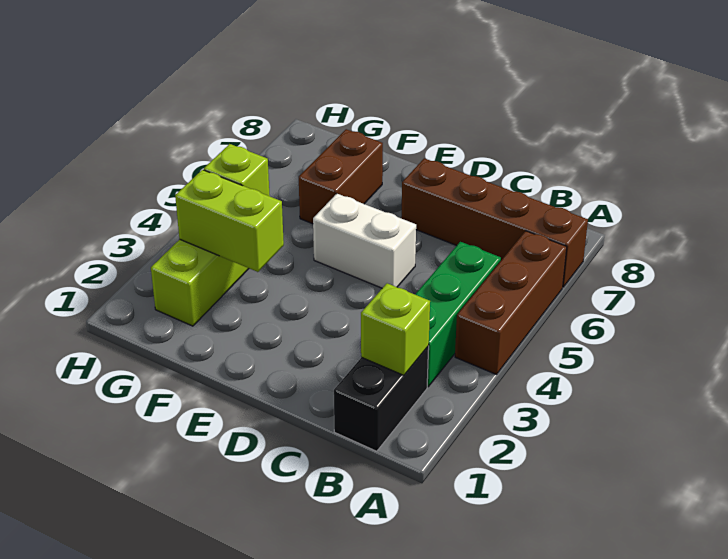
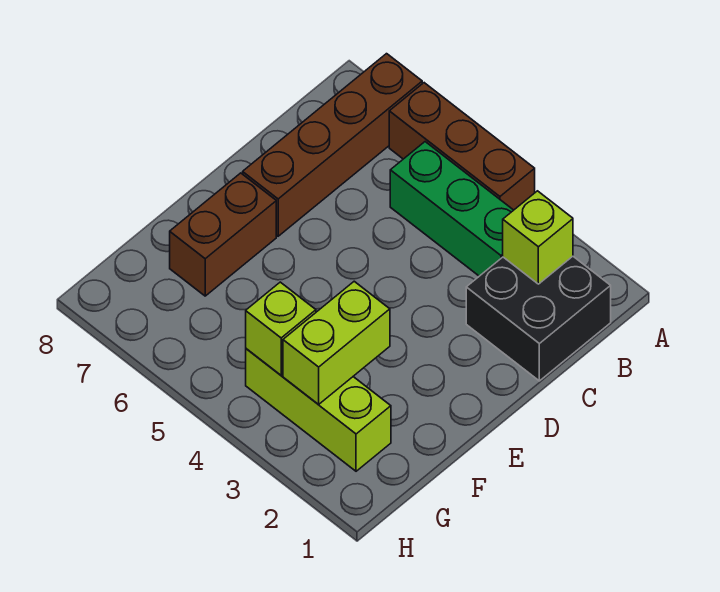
black brick B1:B2 level 1 -> black brick B1:C2 level 1
white brick D5:E5 level 1 -> none
brown brick F6:F7 level 1 -> brown brick E7:F7 level 1

